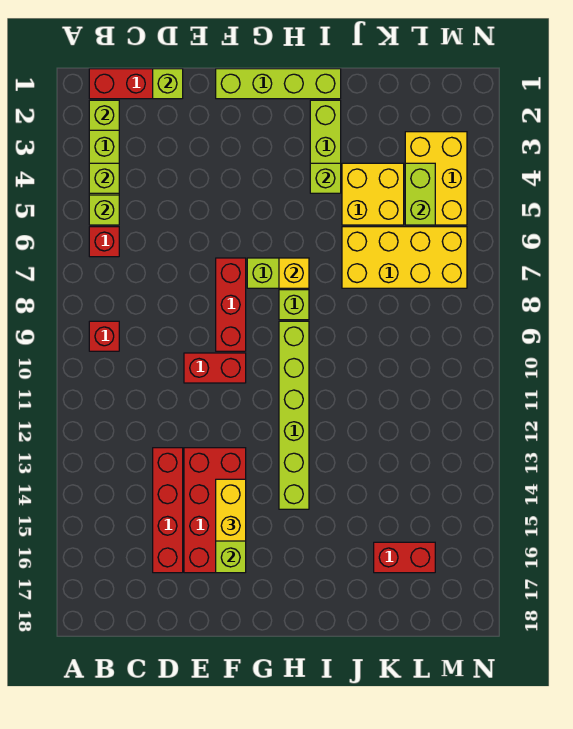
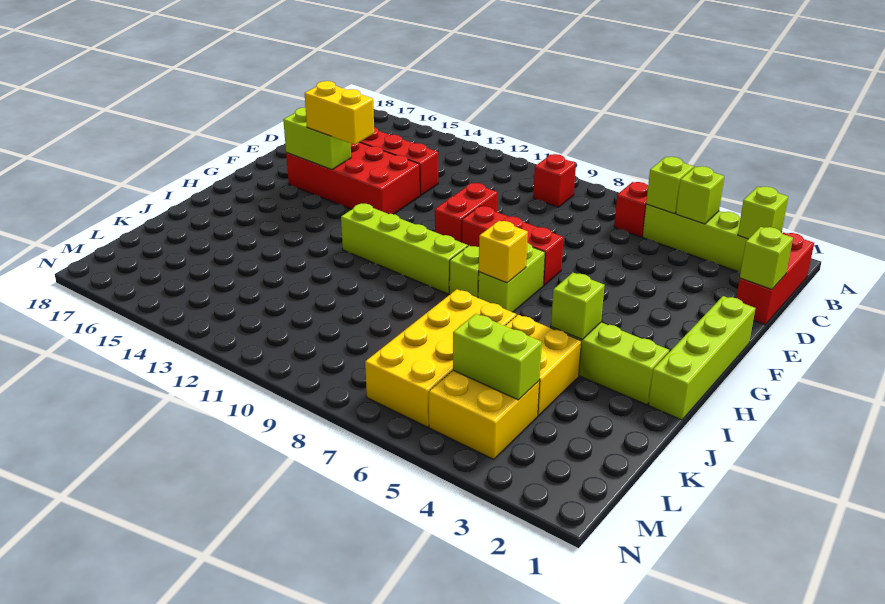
lime brick H9:H14 level 1 -> lime brick H9:H12 level 1
red brick K16:L16 level 1 -> none
yellow brick L3:M5 level 1 -> yellow brick L4:M5 level 1

